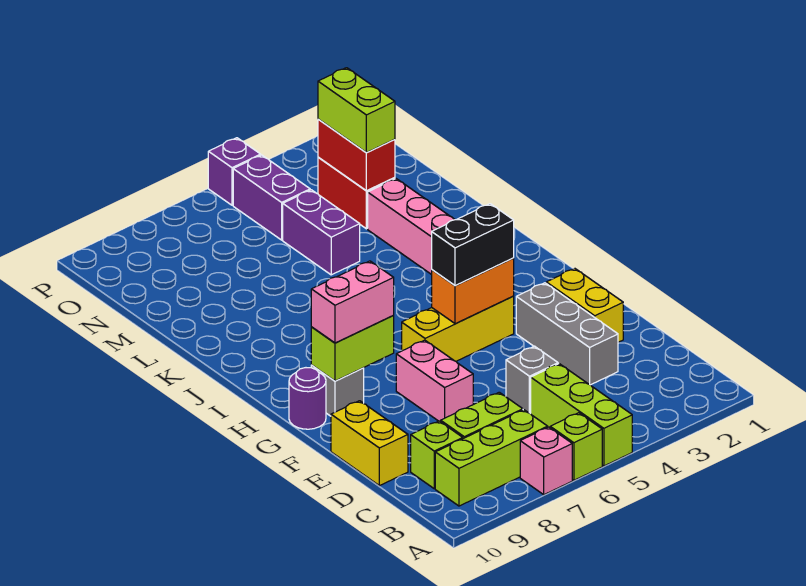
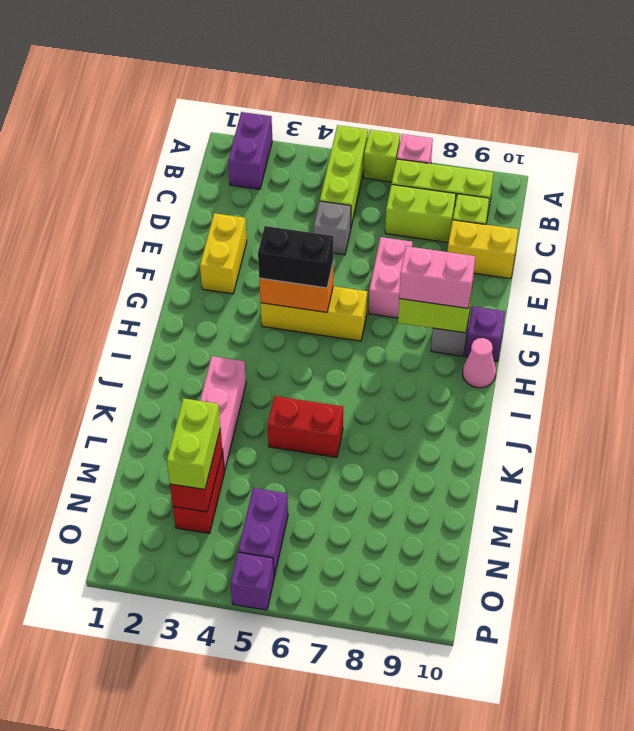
grey brick D3:F3 level 1 -> none
yellow brick D10:E10 level 1 -> yellow brick D9:D10 level 1
purple round brick G10 level 1 -> purple brick G10 level 1
none -> pink cone H10 level 1
none -> red brick K5:K6 level 1
purple brick L5:M5 level 1 -> purple brick A2:B2 level 1

